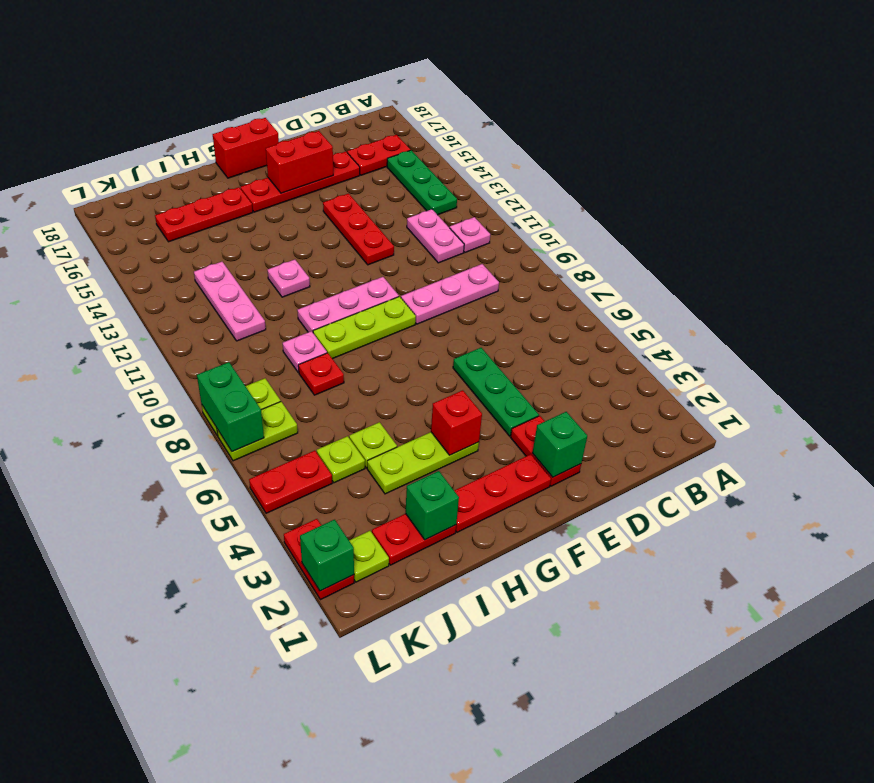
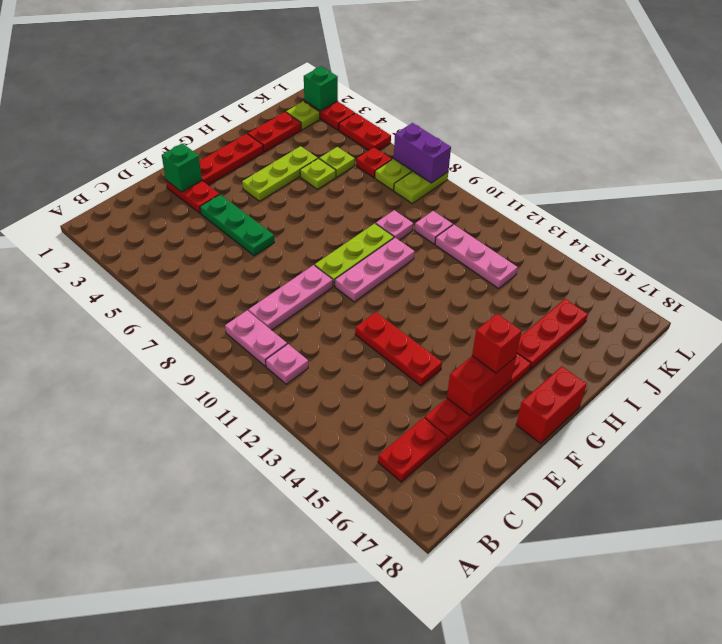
green plate B13:B15 level 1 -> none
pink plate C11:C12 level 1 -> pink plate B9:B10 level 1
red brick G4 level 2 -> red brick F16 level 3
pink plate H12 level 1 -> pink plate J10 level 1
green brick I2 level 2 -> none
red plate I8 level 1 -> red plate K6 level 1
red plate K5:L5 level 1 -> red plate L4:L5 level 1
green brick L7:L8 level 2 -> purple brick L7:L8 level 2

